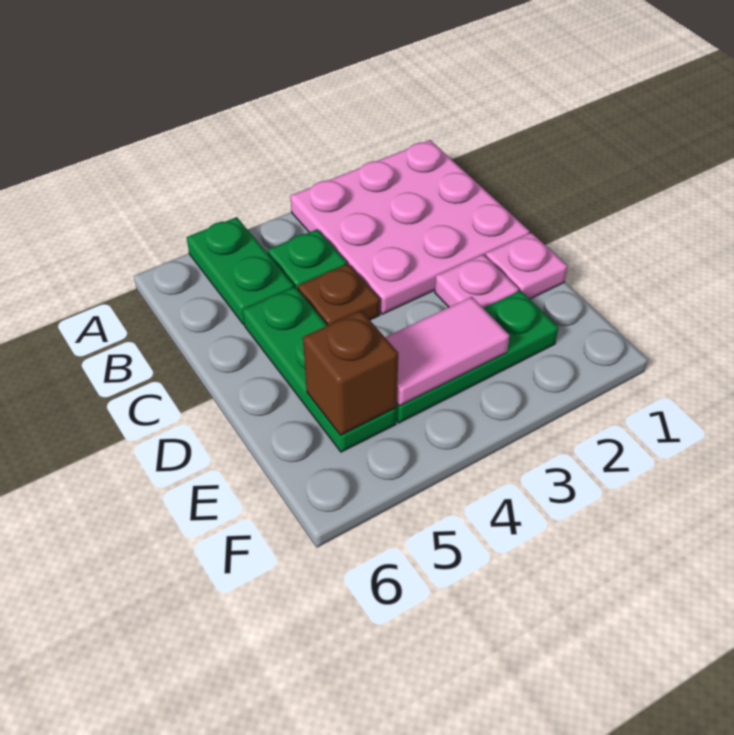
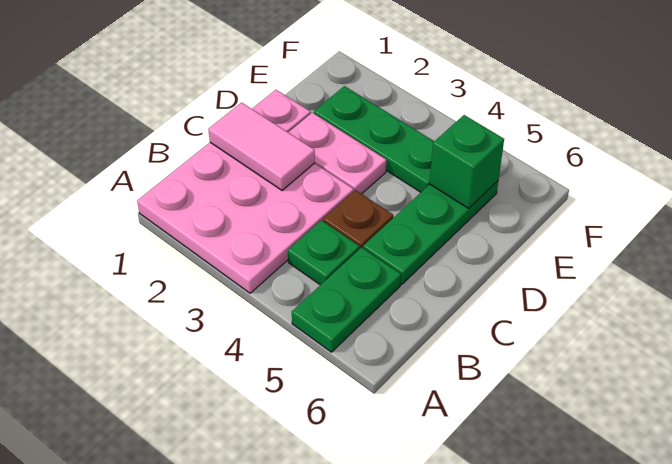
pink plate D2 level 1 -> pink plate D2:D3 level 1
pink tile E3:E4 level 2 -> pink tile C1:C2 level 2
brown brick E5 level 2 -> green brick E5 level 2

